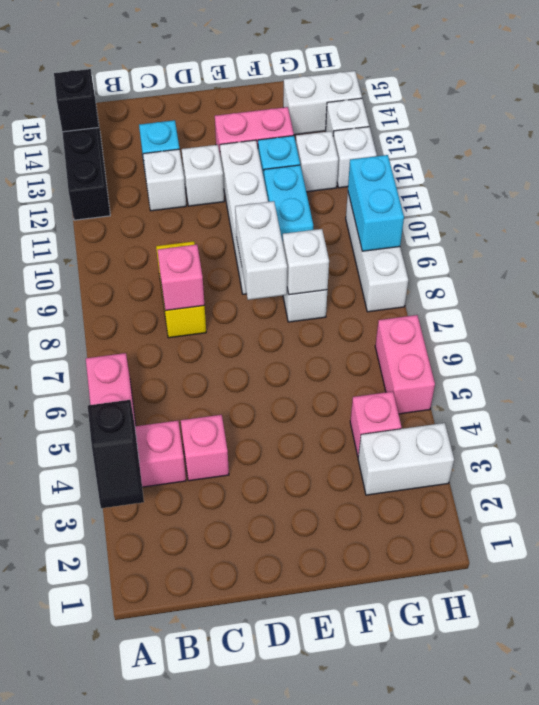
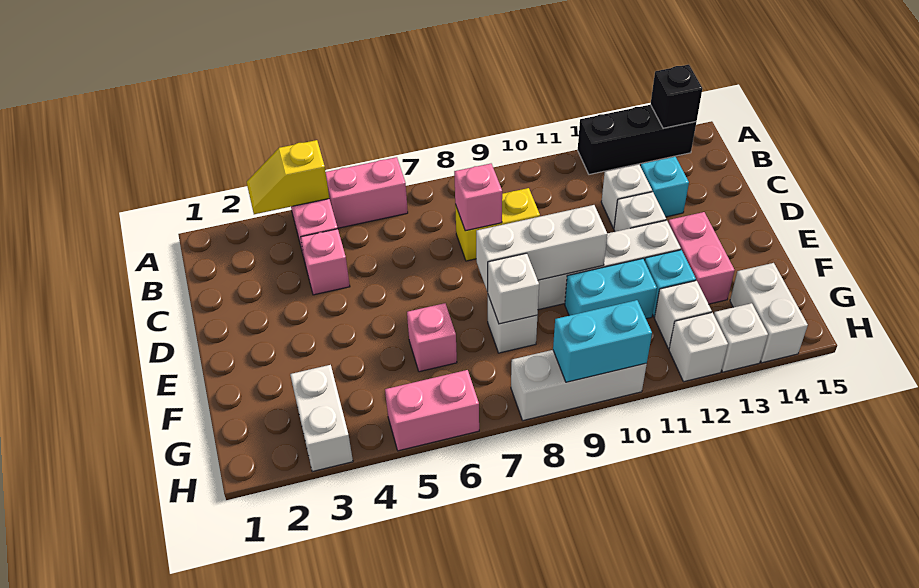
black slope A3:A4 level 2 top 4 -> yellow slope A3:A4 level 2 top 4
white brick E8:E9 level 2 -> white brick E8:E10 level 2
pink brick G4 level 1 -> pink brick F6 level 1

